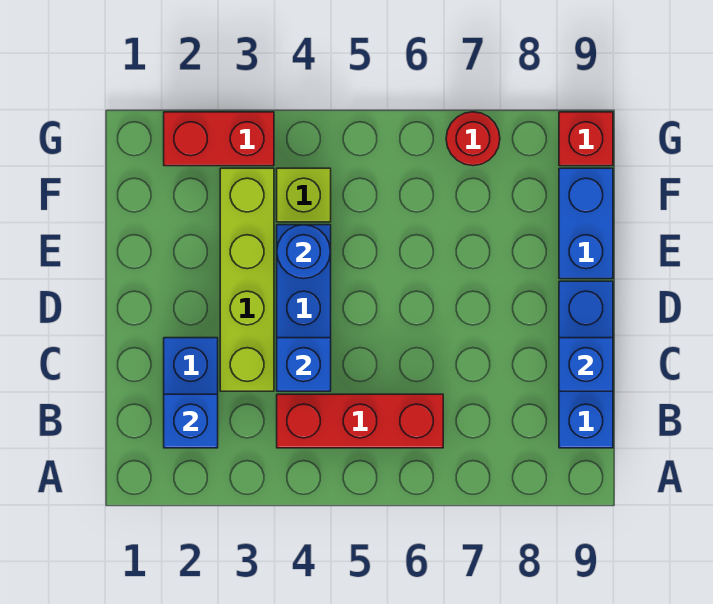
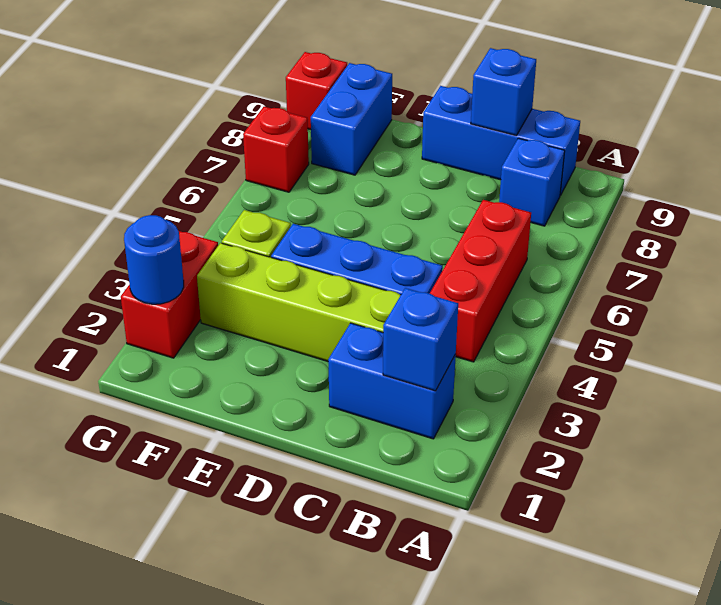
blue brick C4 level 2 -> blue brick B8 level 1
blue round brick E4 level 2 -> blue round brick G2 level 2
blue brick E9:F9 level 1 -> blue brick F8:F9 level 1
red round brick G7 level 1 -> red brick G7 level 1

